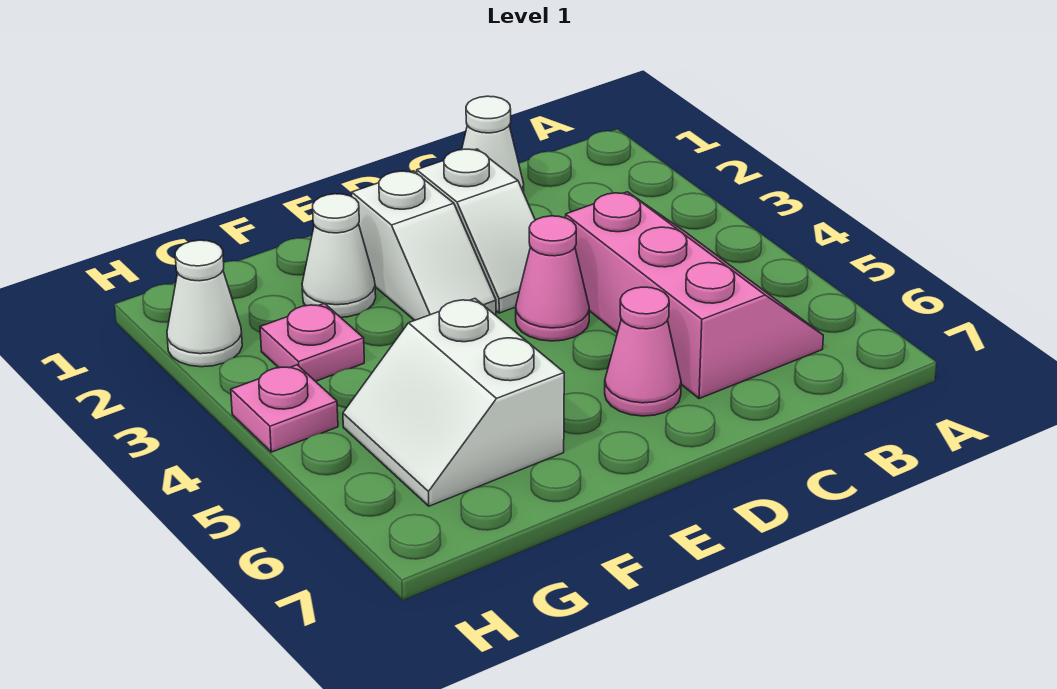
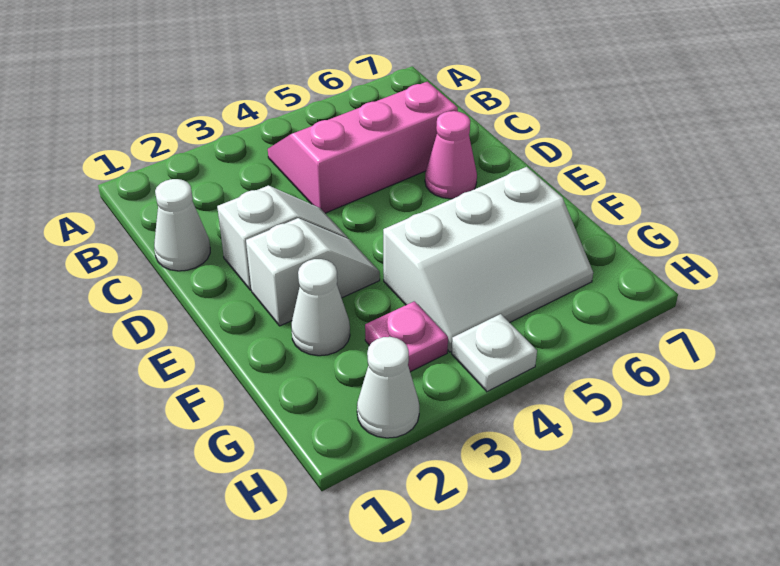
pink cone D4 level 1 -> none
white slope F5:G6 level 1 top F -> white slope F4:G6 level 1 top F
pink plate H4 level 1 -> white plate H4 level 1

